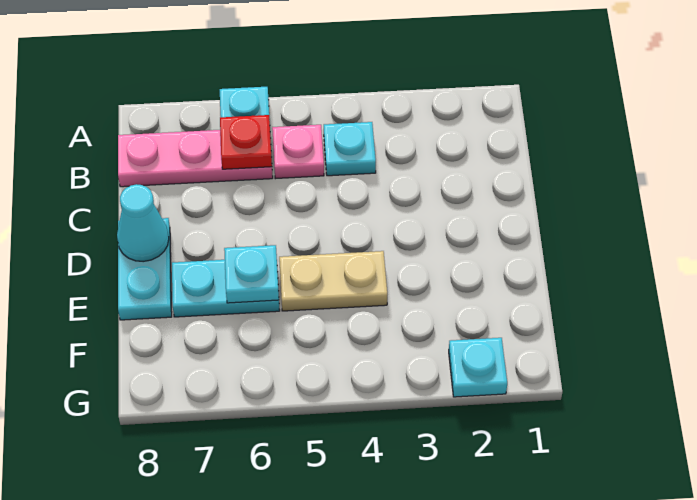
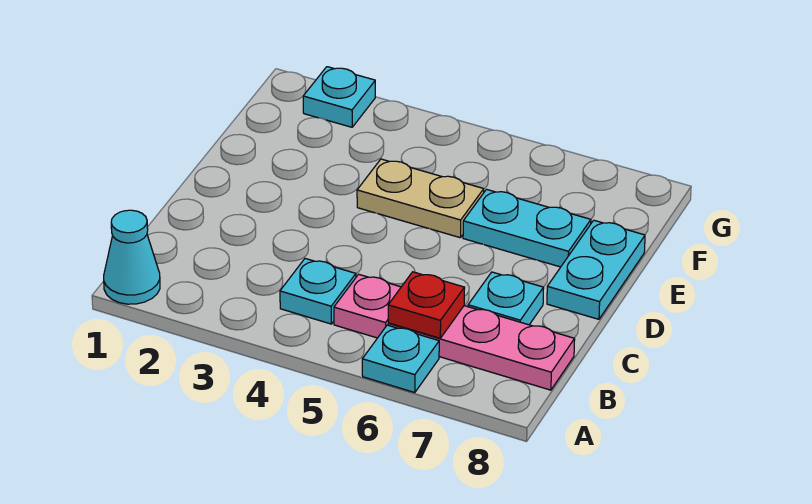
cyan cone D8 level 2 -> cyan cone A1 level 1
cyan plate E6 level 2 -> cyan plate C7 level 1

